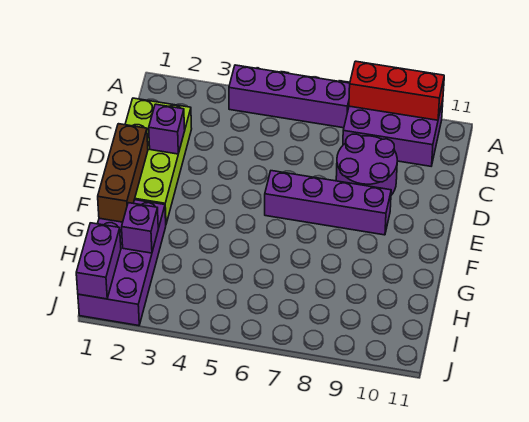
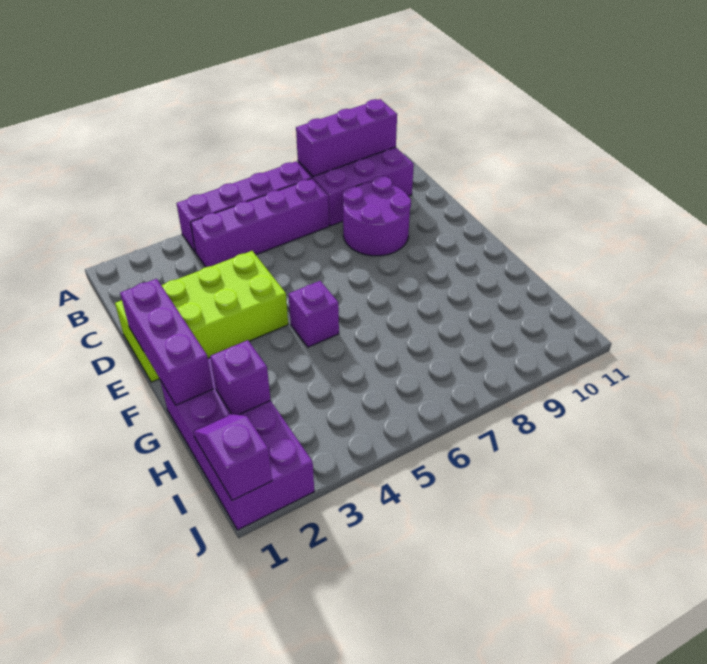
red brick A8:A10 level 2 -> purple brick A8:A10 level 2
lime brick C1:F2 level 1 -> lime brick D1:E4 level 1
purple brick D2 level 2 -> purple brick F5 level 1
brown brick E1:G1 level 2 -> purple brick E1:G1 level 2
purple brick E6:E9 level 1 -> purple brick B4:B7 level 1
purple brick I1:J1 level 2 -> purple slope I1:J1 level 2 top J

